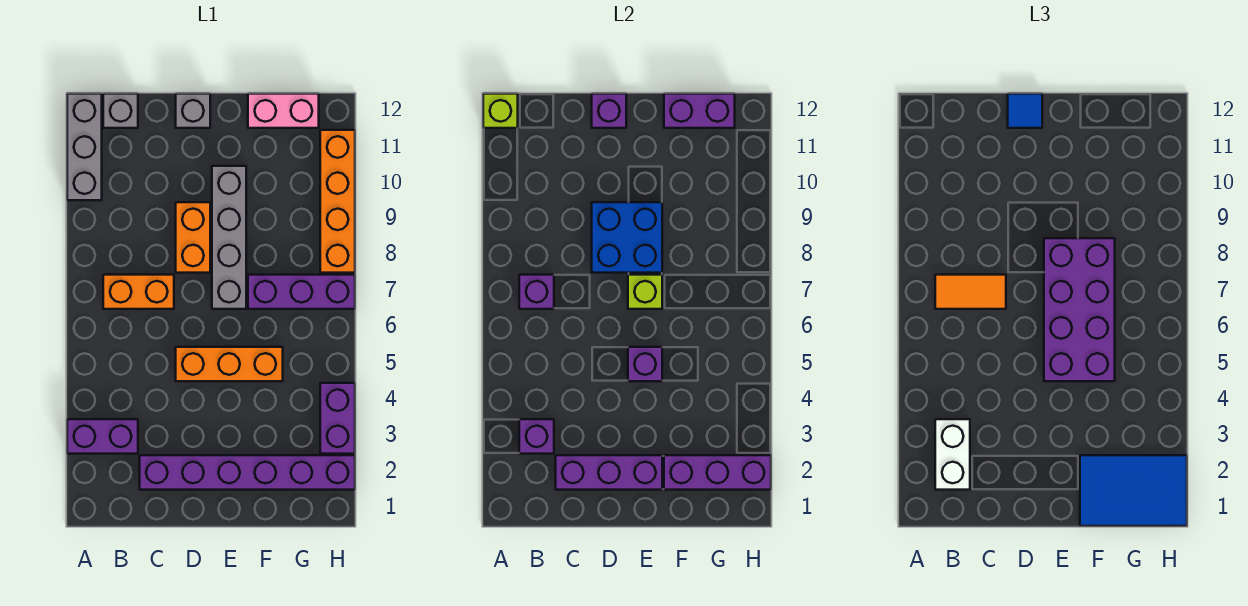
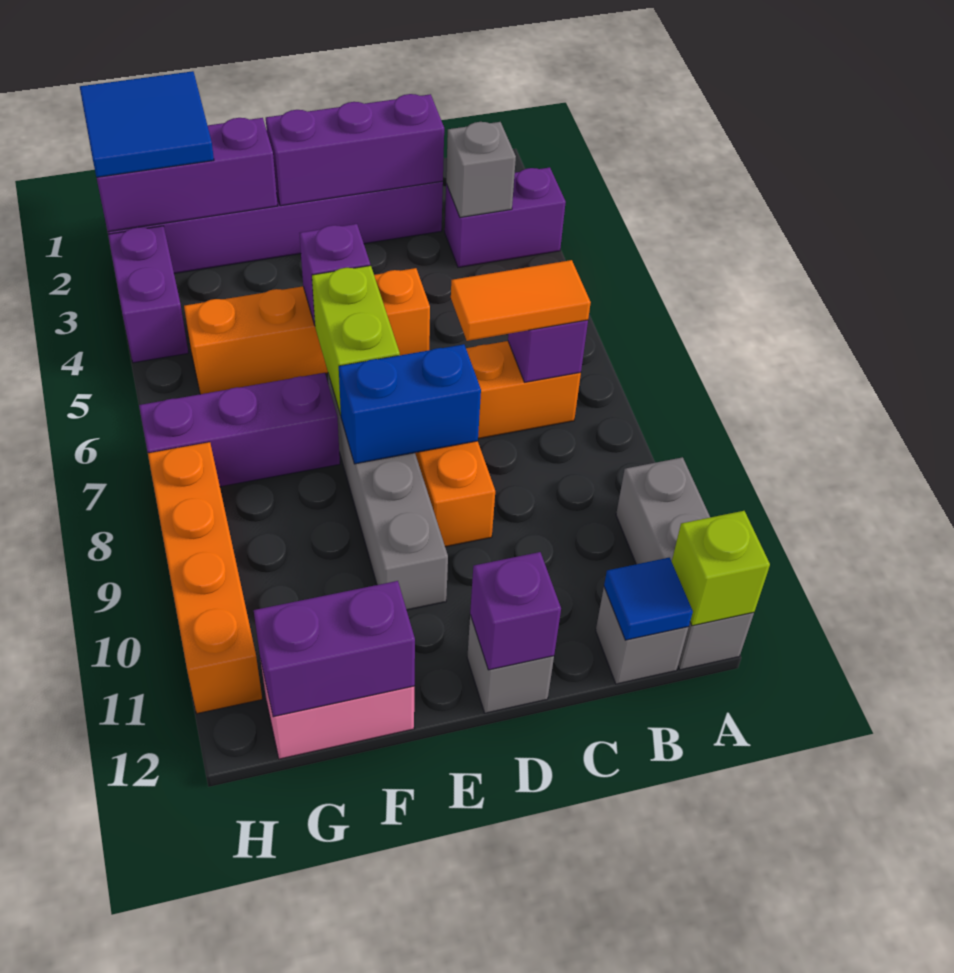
white brick B2:B3 level 3 -> none
purple brick B3 level 2 -> grey brick B3 level 2
orange brick D5:F5 level 1 -> orange brick D5:G5 level 1
blue brick D8:E9 level 2 -> blue brick D8:E8 level 2
blue tile D12 level 3 -> blue tile B12 level 2
purple brick E5:F8 level 3 -> none
lime brick E7 level 2 -> lime brick E6:E7 level 2
blue tile F1:H2 level 3 -> blue tile G1:H2 level 3

